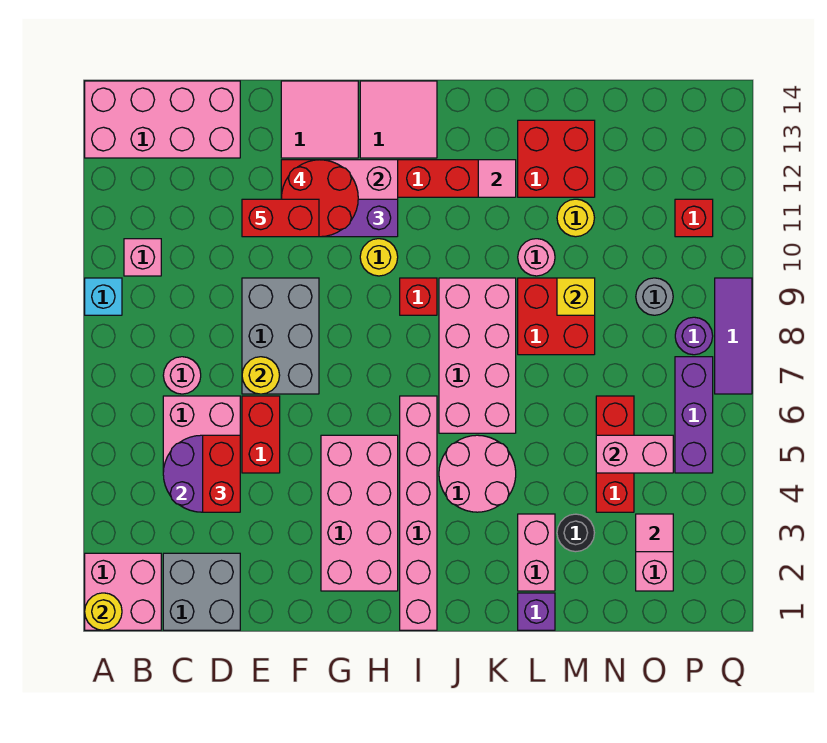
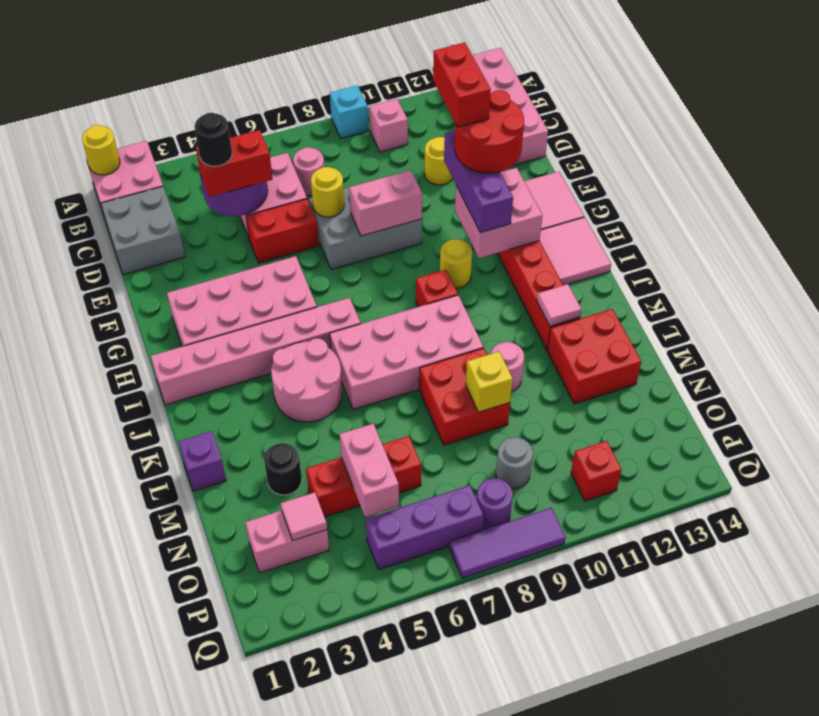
none -> black round brick D4 level 4
pink brick L2:L3 level 1 -> pink brick F8:F9 level 2
yellow round brick M11 level 1 -> yellow round brick D11 level 1

